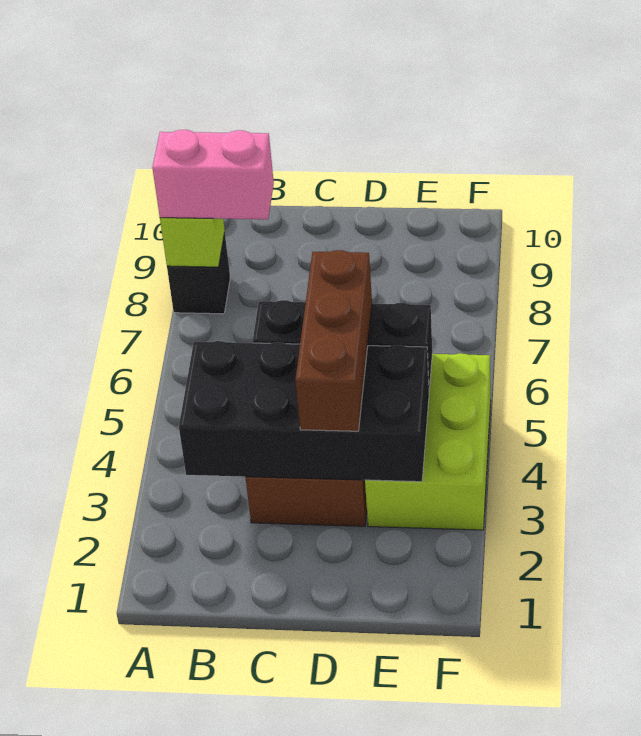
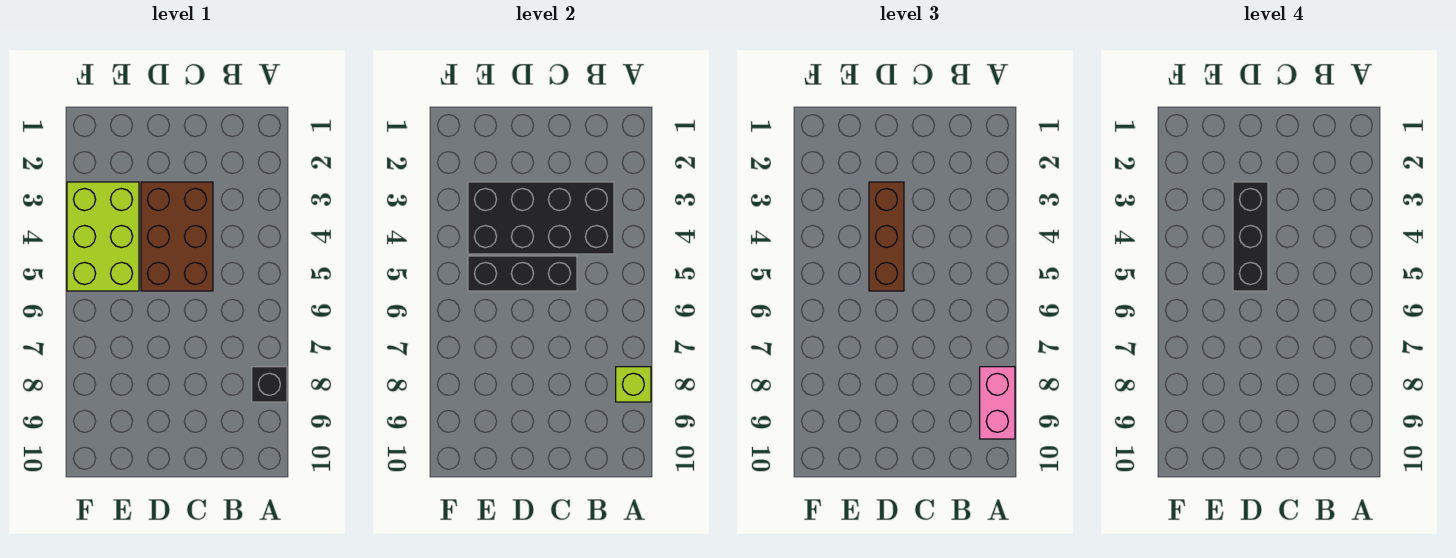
pink brick A8:B8 level 3 -> pink brick A8:A9 level 3
none -> black brick D3:D5 level 4

